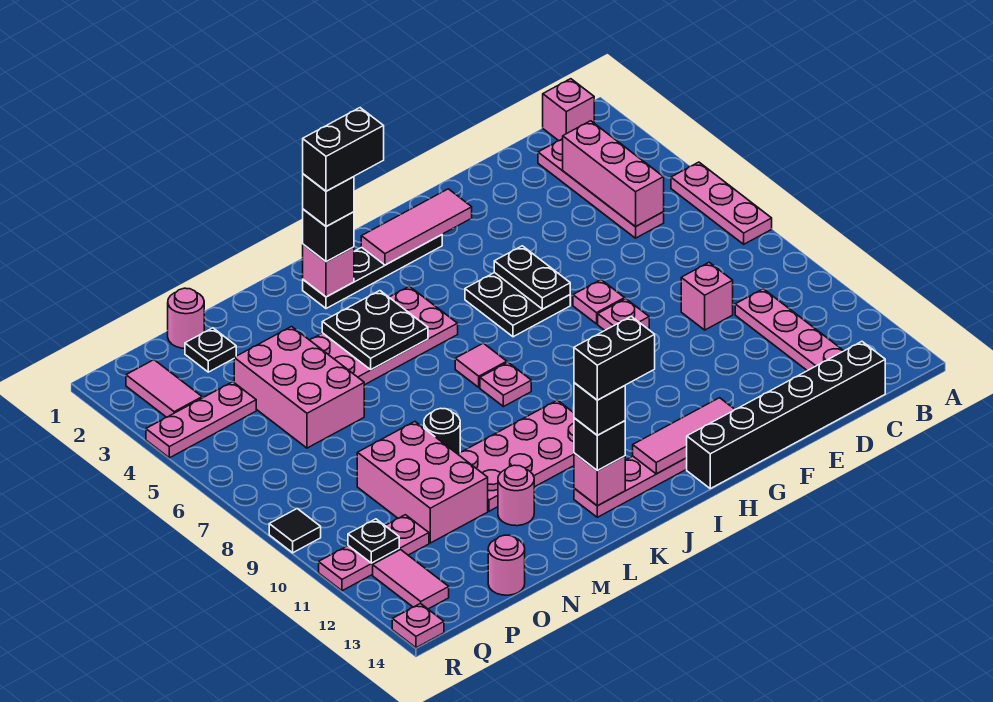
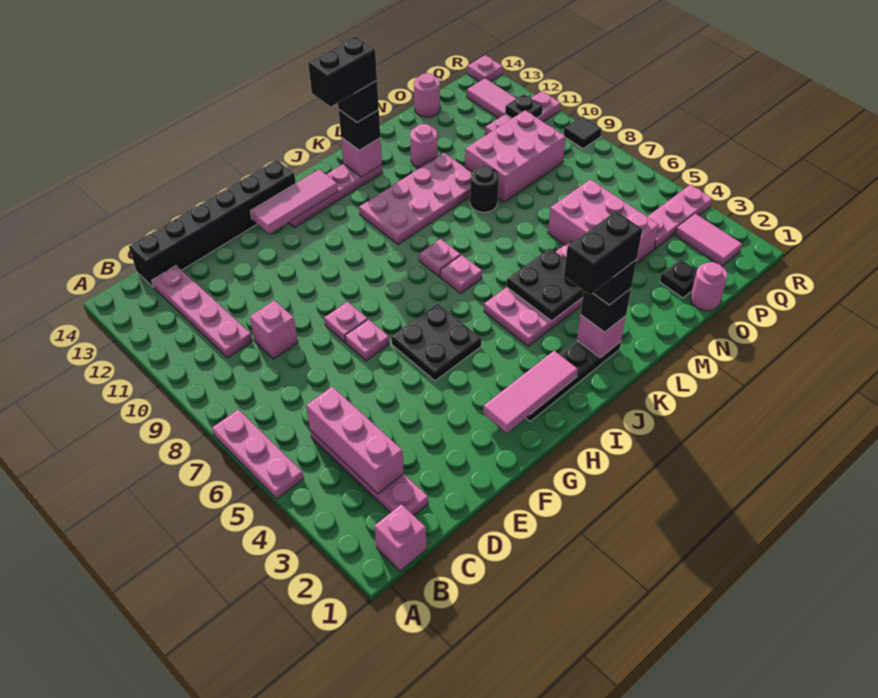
black plate G5:G6 level 2 -> none
pink tile J7 level 1 -> pink plate J7 level 1
pink brick N9:O11 level 1 -> pink brick N9:P10 level 1

